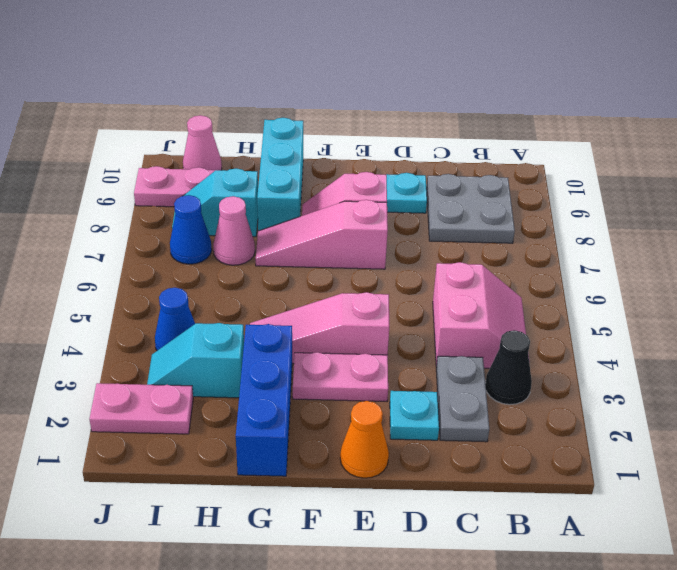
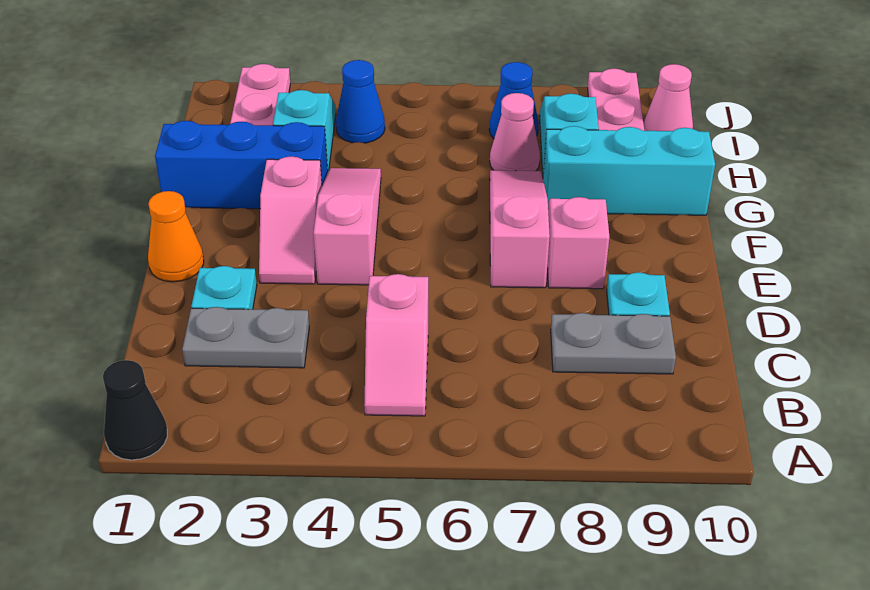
black cone B3 level 1 -> black cone A1 level 1
pink slope B4:C5 level 1 top C -> pink slope B5:C5 level 1 top C
grey plate B8:C9 level 1 -> grey plate C8:C9 level 1
pink plate E3:F3 level 1 -> pink slope E3:F3 level 1 top F

